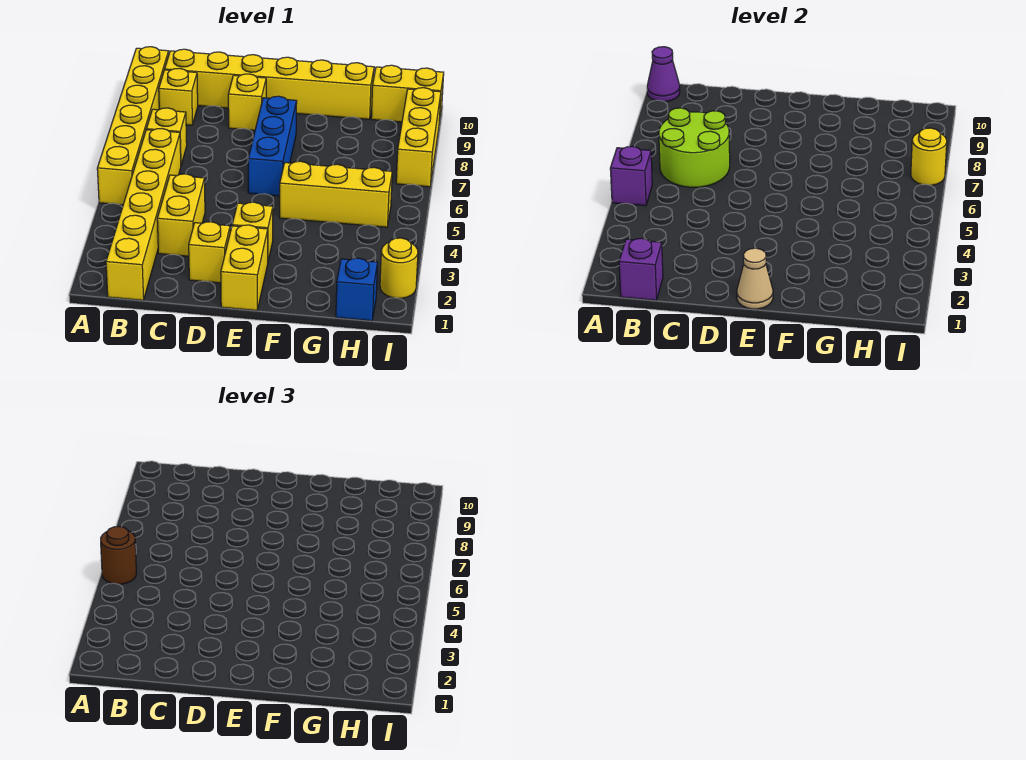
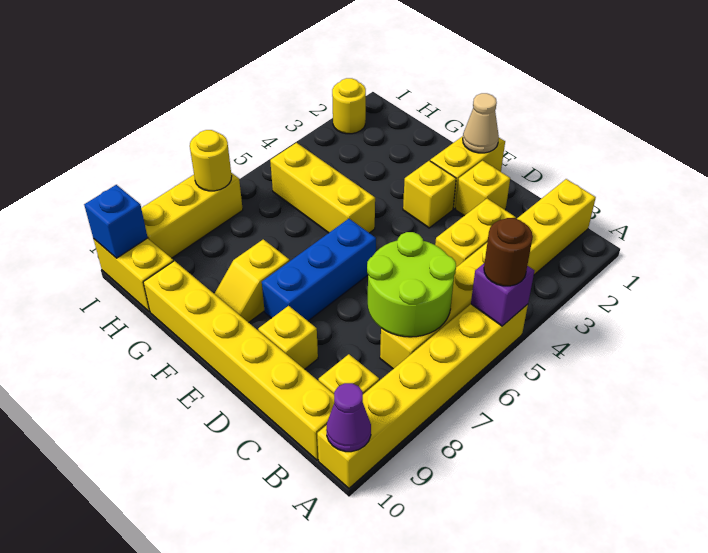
purple brick B1 level 2 -> none
none -> yellow slope F8:F9 level 1 top 8
blue brick H1 level 1 -> blue brick I10 level 2

